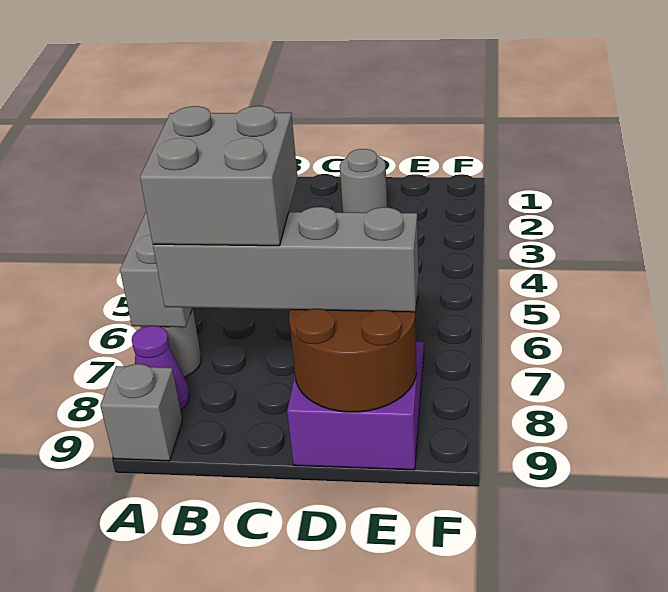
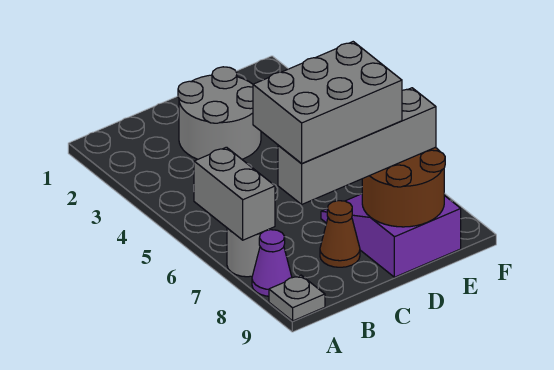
grey brick A9 level 1 -> grey plate A9 level 1
grey brick B7:C8 level 4 -> grey brick B7:D8 level 4
none -> brown cone C8 level 1
grey round brick D2 level 1 -> grey round brick C2:D3 level 1

